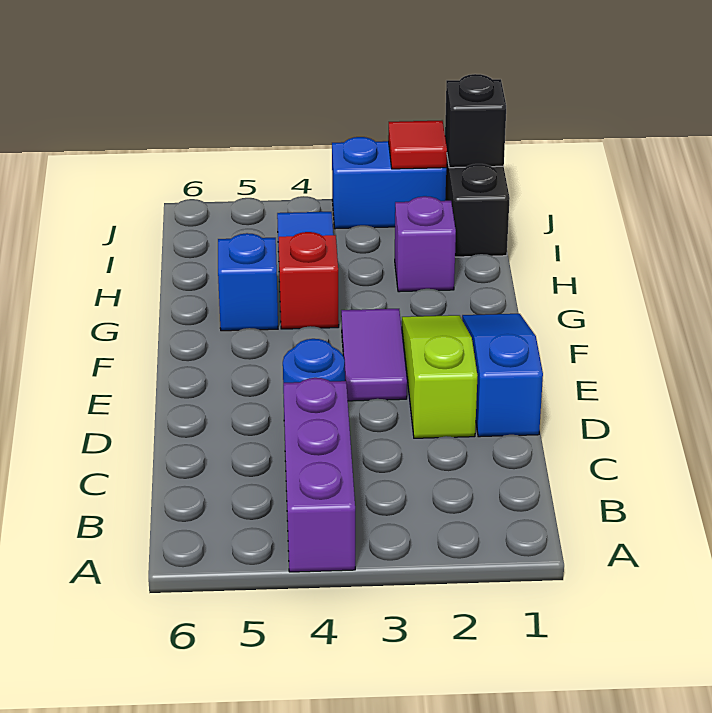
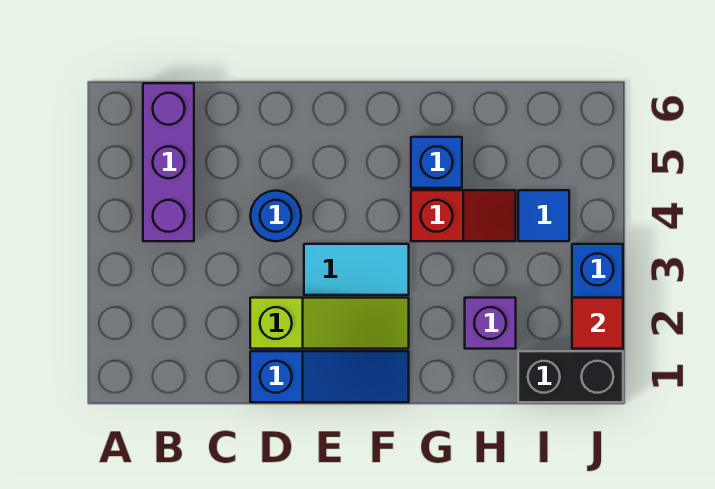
purple brick A4:C4 level 1 -> purple brick B4:B6 level 1
purple tile E3:F3 level 1 -> cyan tile E3:F3 level 1
black brick J1 level 2 -> none

